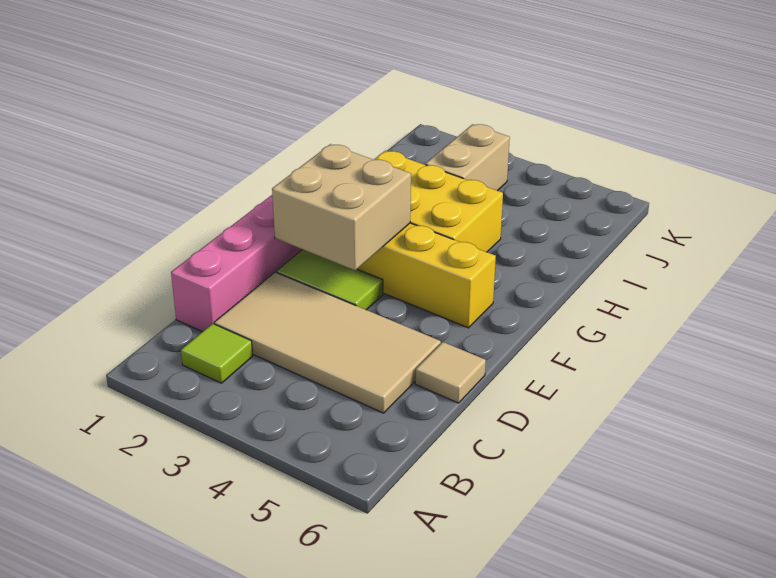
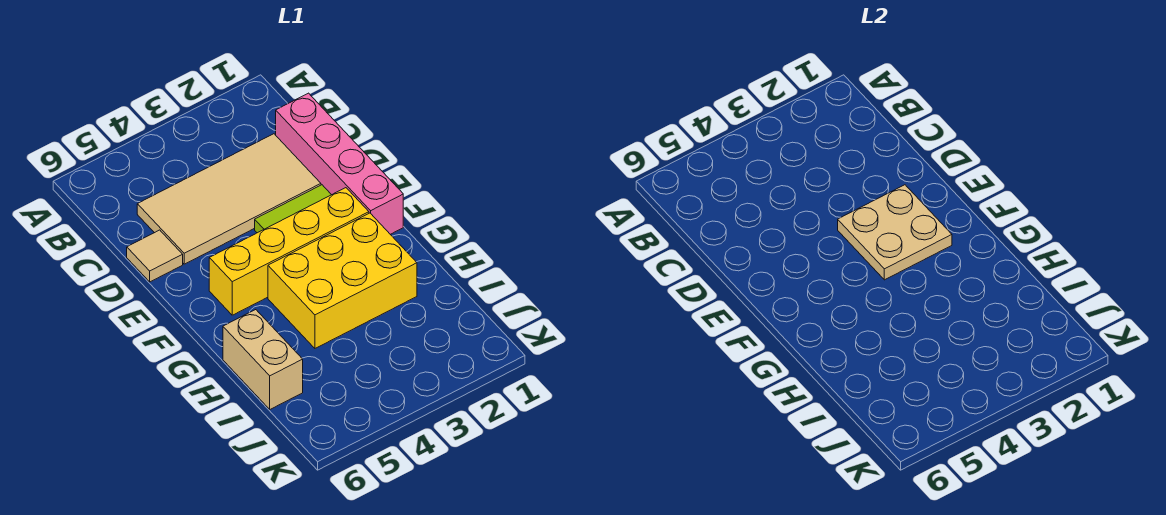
lime tile B2 level 1 -> none
tan brick E2:F3 level 2 -> tan plate E2:F3 level 2
tan brick I3:J3 level 1 -> tan brick H6:I6 level 1

